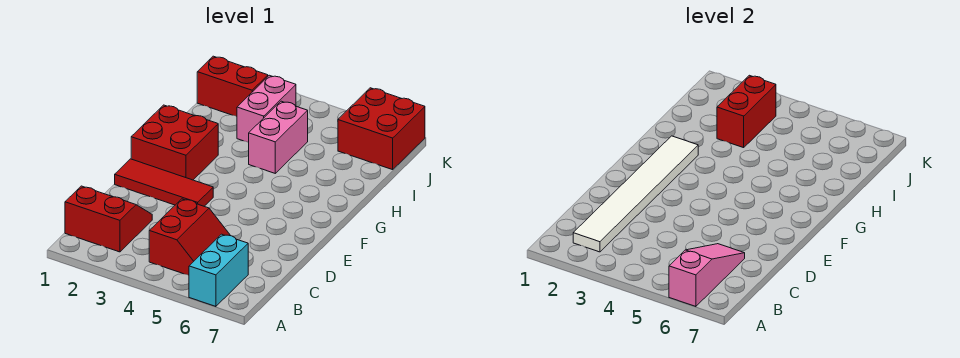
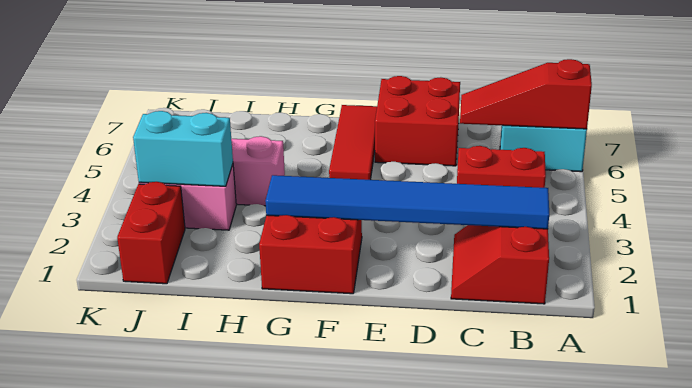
pink slope A6:C6 level 2 top A -> red slope A6:C6 level 2 top A
white tile B2:G2 level 2 -> blue tile B2:G2 level 2
red tile E1:E3 level 1 -> red tile F5:F7 level 1
red brick I3:J3 level 2 -> cyan brick I3:J3 level 2
red brick J6:K7 level 1 -> red brick D6:E7 level 1

